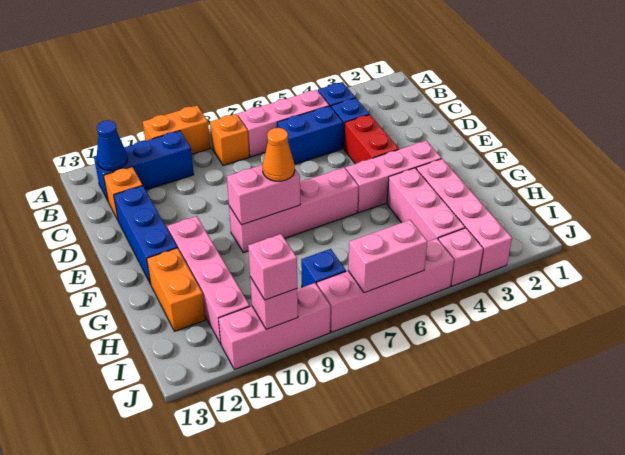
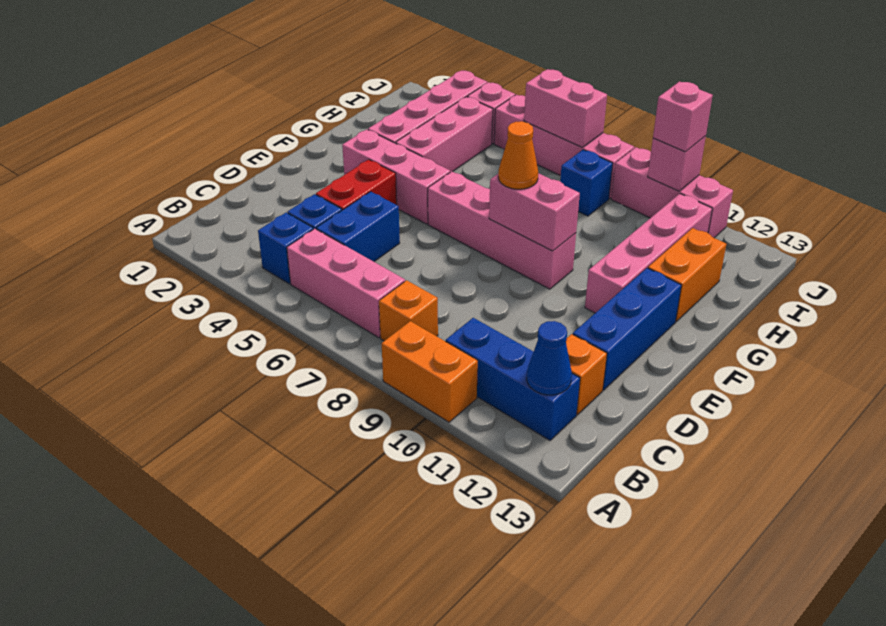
blue brick C5:C6 level 1 -> blue brick C5:D5 level 1

